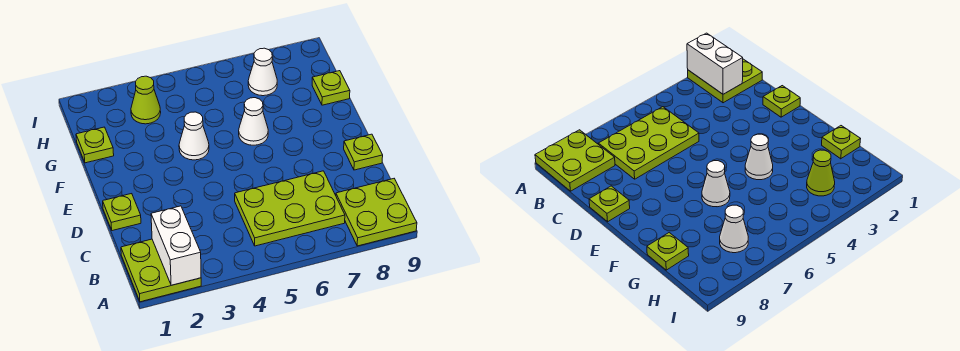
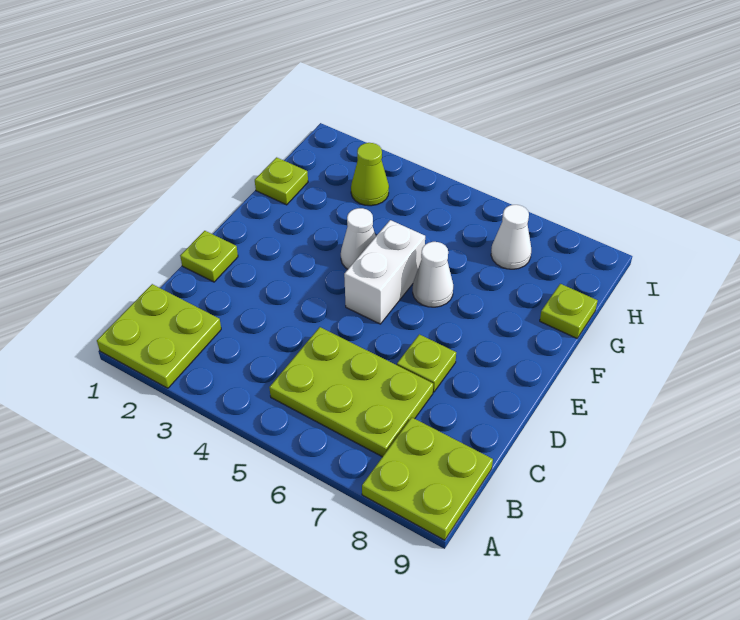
white brick A2:B2 level 2 -> white brick E5:F5 level 1
lime plate D9 level 1 -> lime plate D7 level 1

